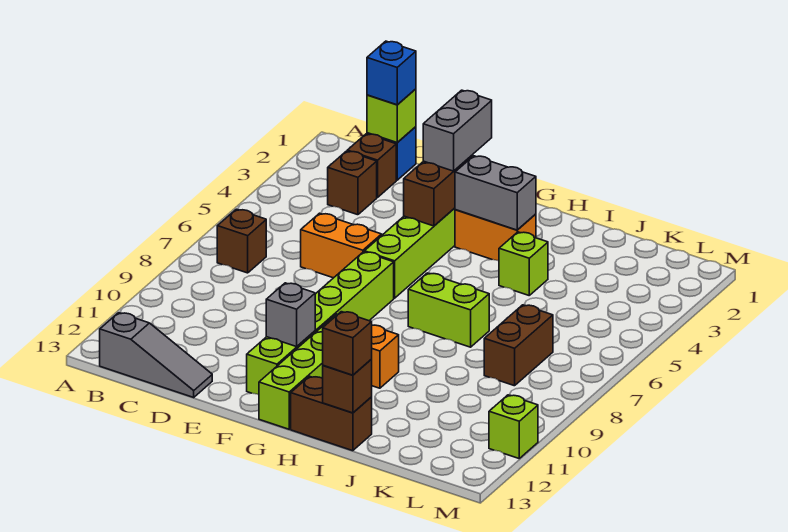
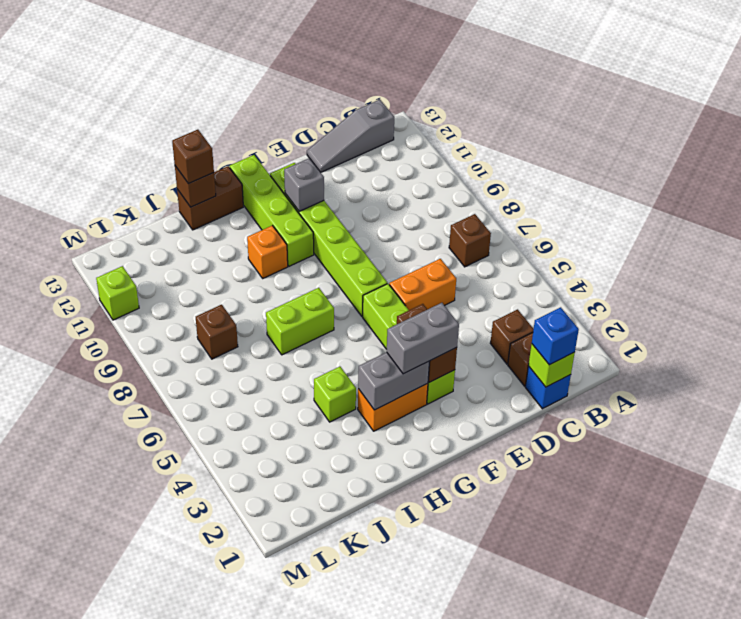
grey brick F2:F3 level 3 -> grey brick F3:G3 level 3
brown brick K7:K8 level 1 -> brown brick K8 level 1

